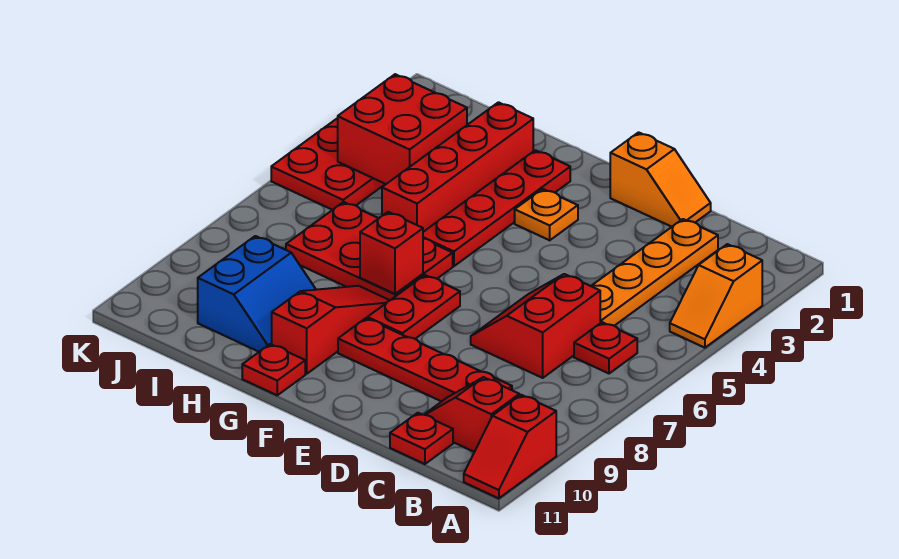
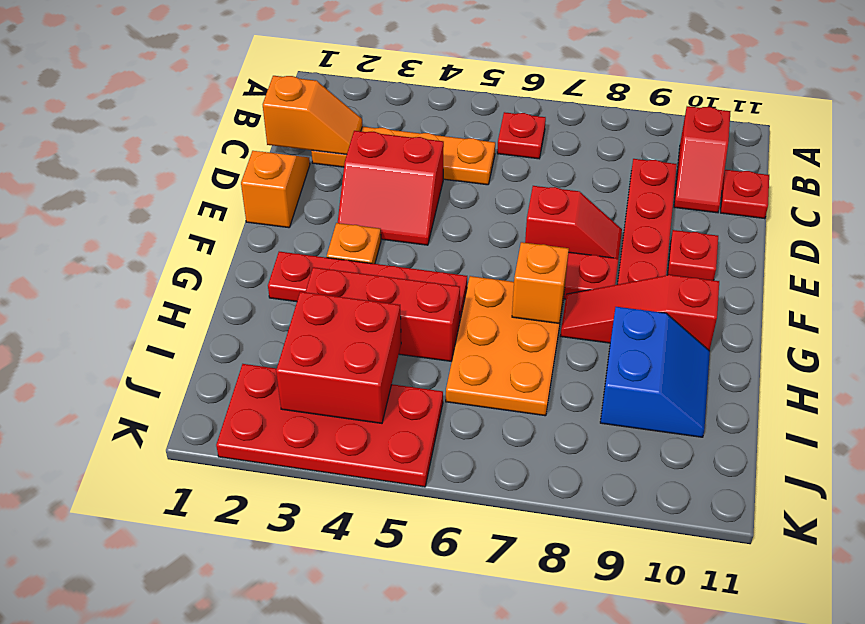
orange slope A3:A4 level 1 top 3 -> orange slope C1:C2 level 2 top 1
red slope A10:A11 level 1 top 10 -> red slope E7:E8 level 1 top 7
red slope C6:D7 level 1 top C -> red slope D3:E4 level 1 top D
red plate G6:I7 level 1 -> orange plate G6:I7 level 1
red brick G7 level 2 -> orange brick G7 level 2
red plate G11 level 1 -> red plate E10 level 1
red brick H2:H5 level 1 -> red brick H3:H5 level 1
blue slope H9:I10 level 1 top I -> blue slope H9:I10 level 1 top 9

